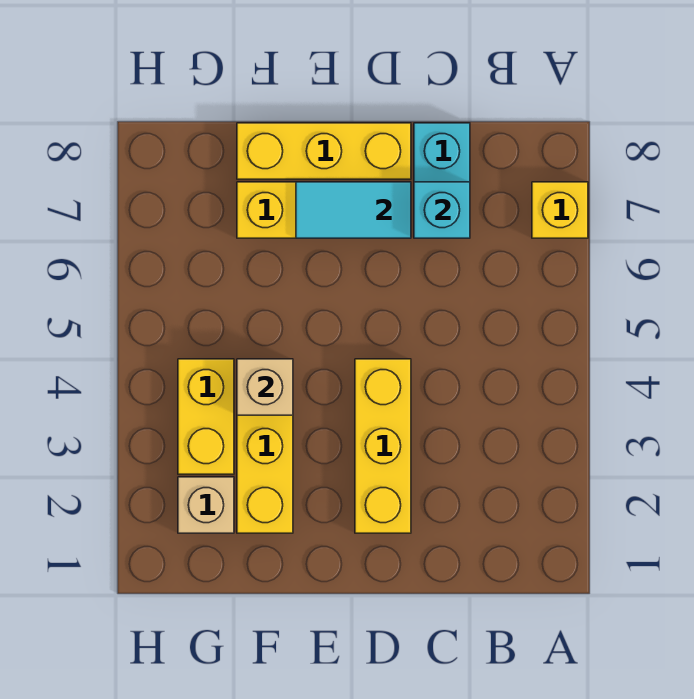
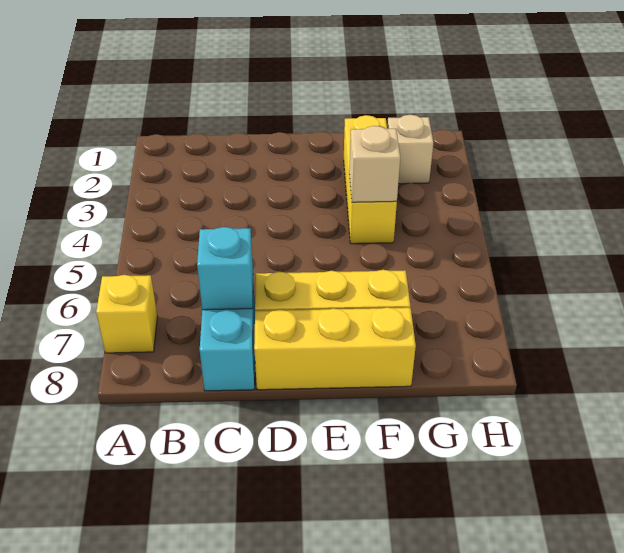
yellow brick D2:D4 level 1 -> none
cyan tile D7:E7 level 2 -> none
yellow brick G3:G4 level 1 -> none

